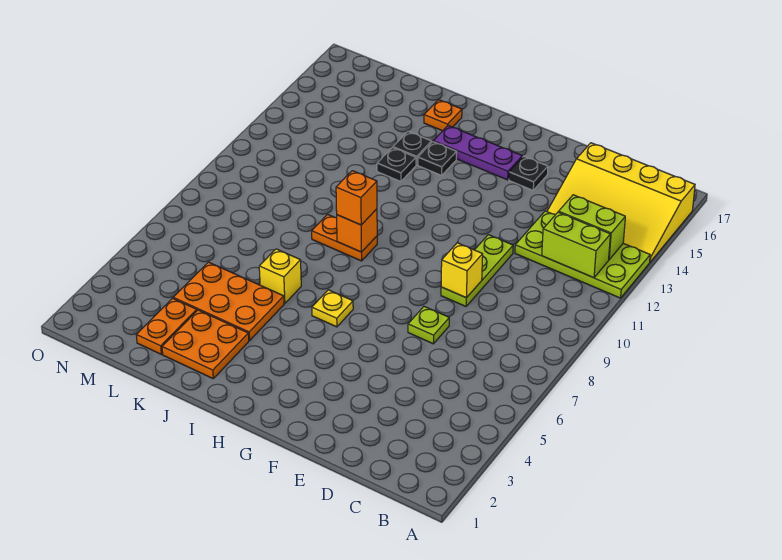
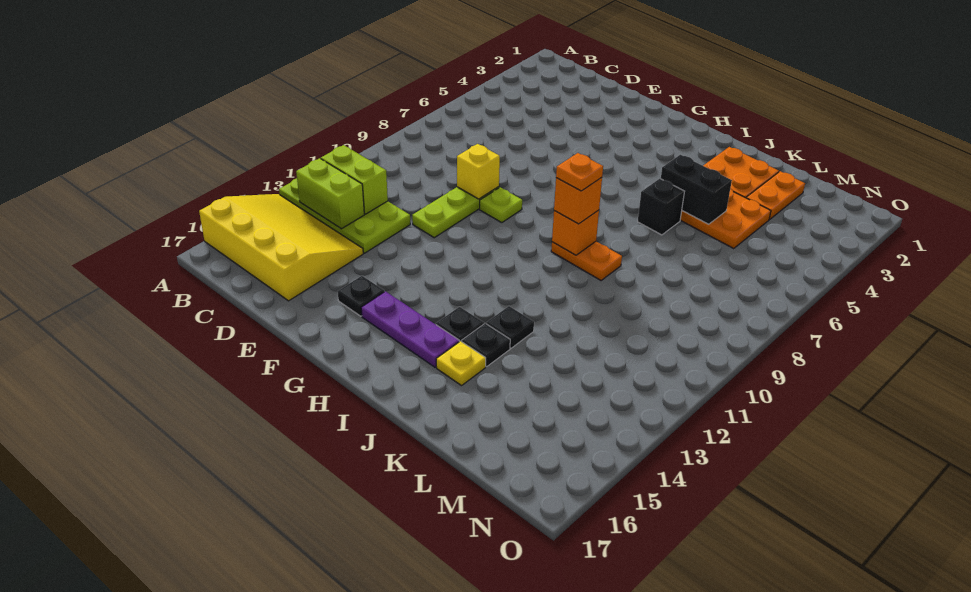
lime plate E7 level 1 -> lime plate F9 level 1
yellow plate H6 level 1 -> yellow plate J15 level 1
none -> black brick J5:K5 level 2
yellow brick J6 level 1 -> black brick J6 level 1
orange plate J16 level 1 -> orange plate I9 level 4

